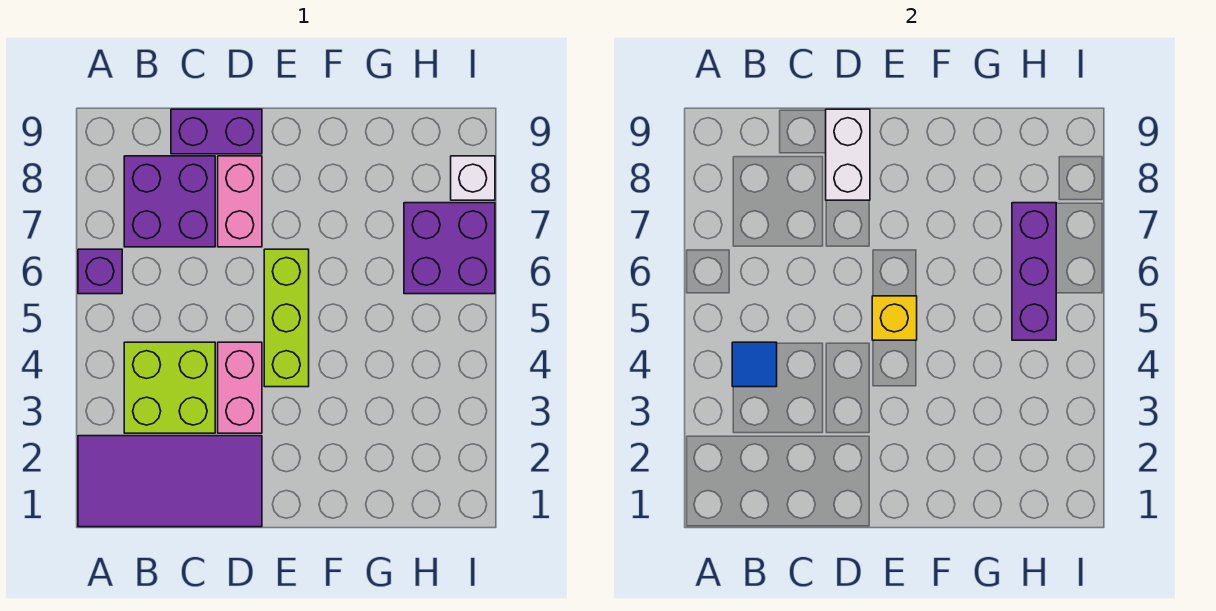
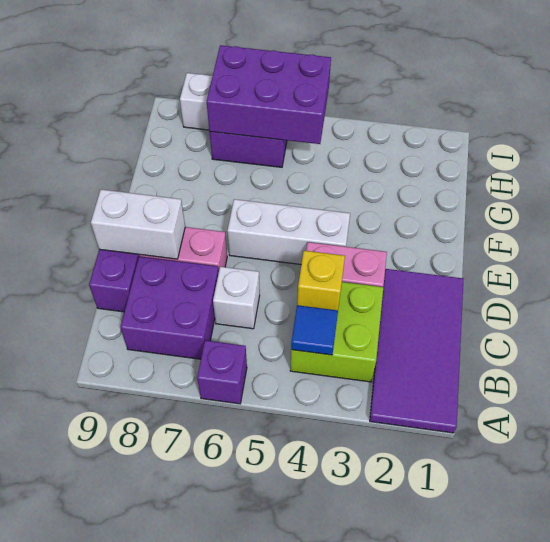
none -> white brick C6 level 1
lime brick E4:E6 level 1 -> white brick E4:E6 level 1
yellow brick E5 level 2 -> yellow brick C4 level 2
purple brick H5:H7 level 2 -> purple brick H5:I7 level 2

